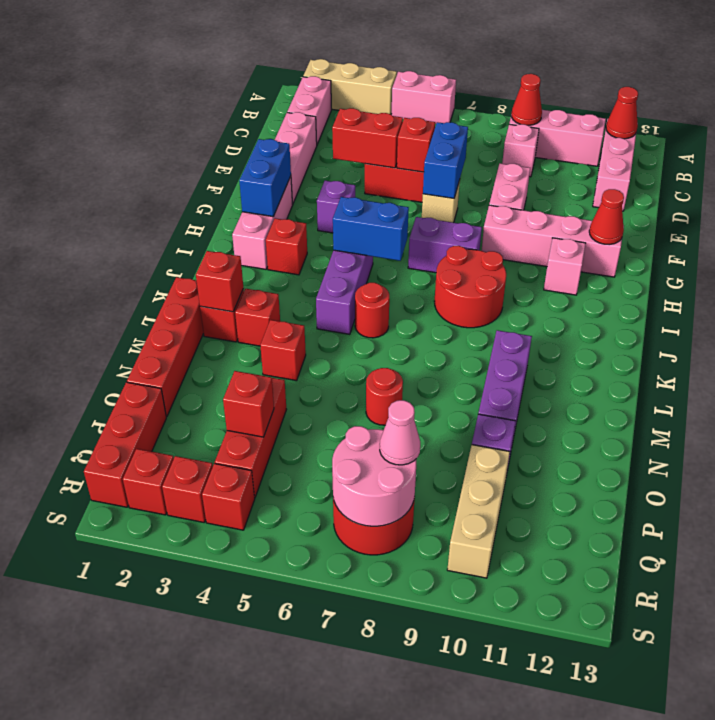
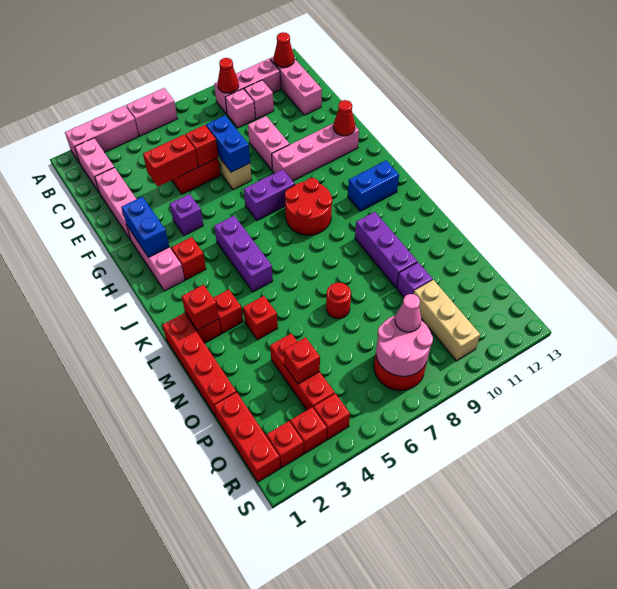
tan brick A2:A4 level 1 -> pink brick A2:A4 level 1
pink brick H11 level 1 -> pink brick C10 level 1
blue brick I5:I6 level 2 -> blue brick J11:J12 level 1
red round brick K6 level 1 -> none

